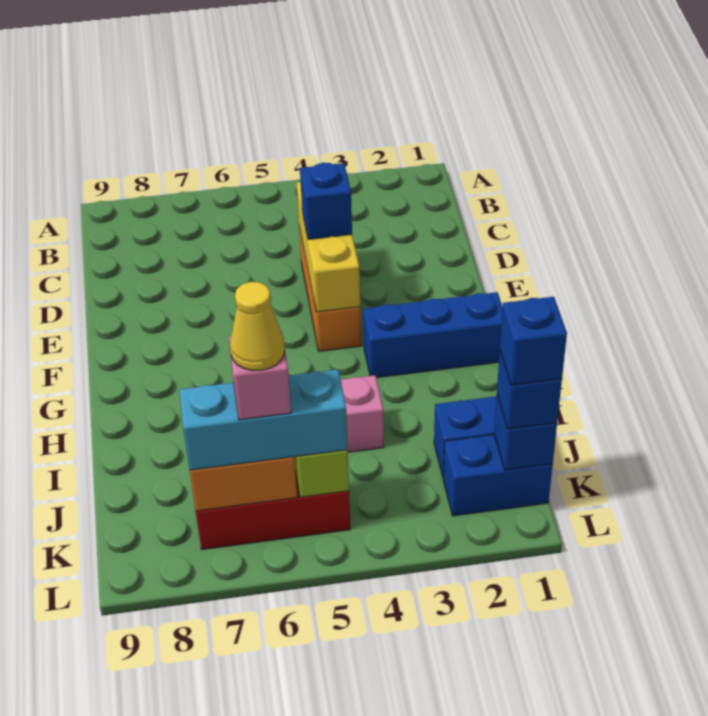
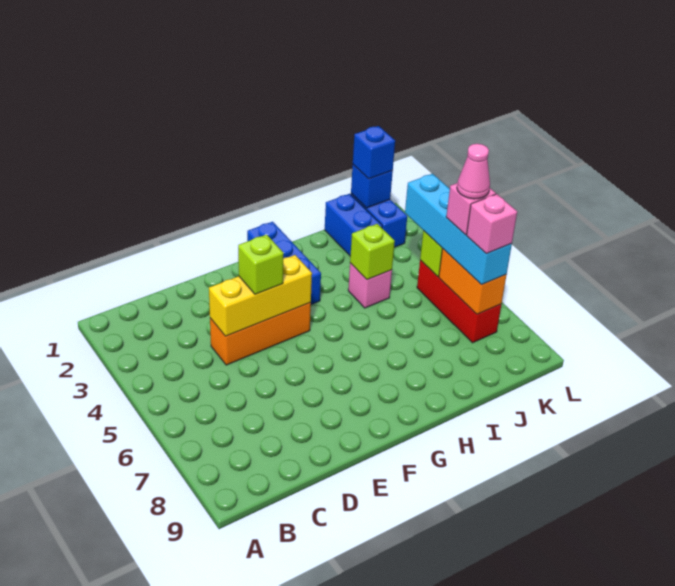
blue brick E4 level 3 -> lime brick E4 level 3
none -> lime brick I4 level 2
blue brick K1 level 4 -> none
cyan brick K5:K7 level 3 -> cyan brick K4:K7 level 3
yellow cone K6 level 5 -> pink cone K6 level 5
none -> pink brick K7 level 4

